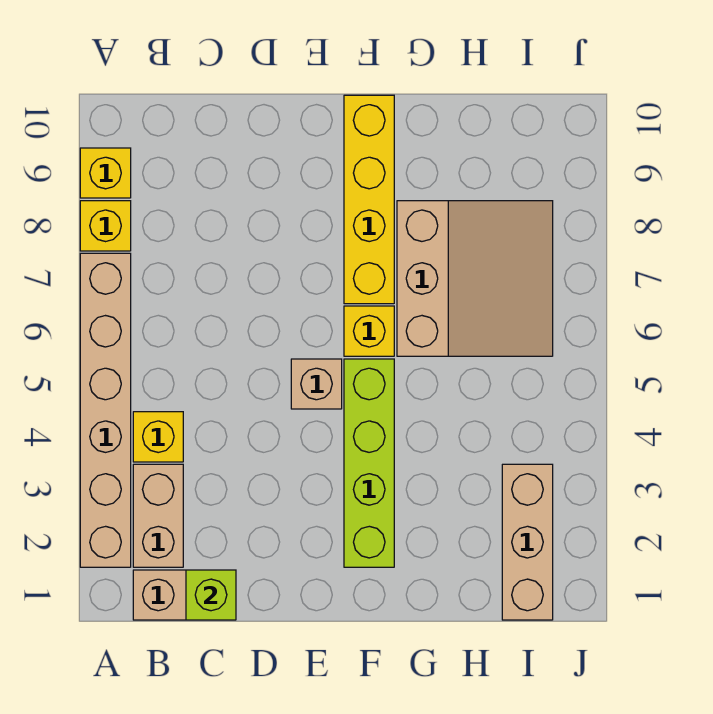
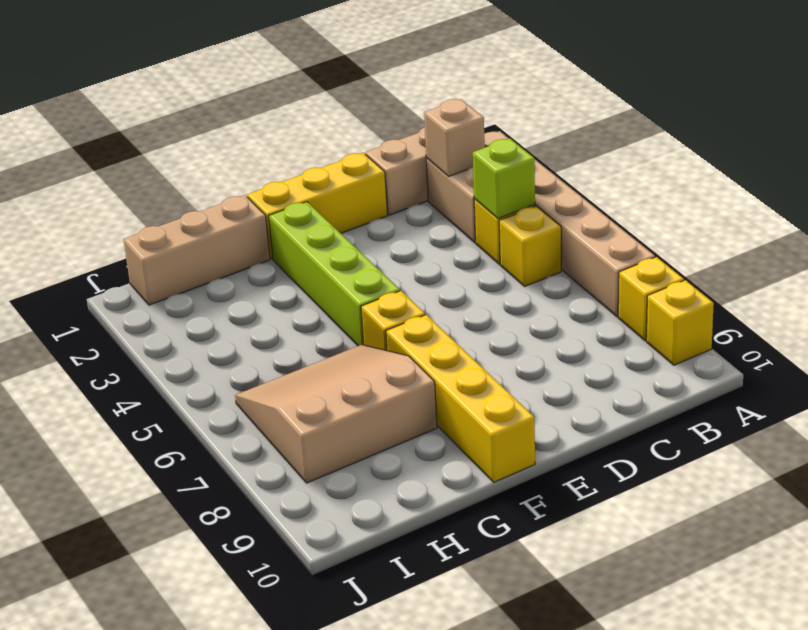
none -> yellow brick B5 level 1
lime brick C1 level 2 -> lime brick B4 level 2
none -> yellow brick D1:F1 level 1
tan brick E5 level 1 -> tan brick B2 level 2
tan slope G6:I8 level 1 top G -> tan slope G6:I8 level 1 top 8
tan brick I1:I3 level 1 -> tan brick G1:I1 level 1

